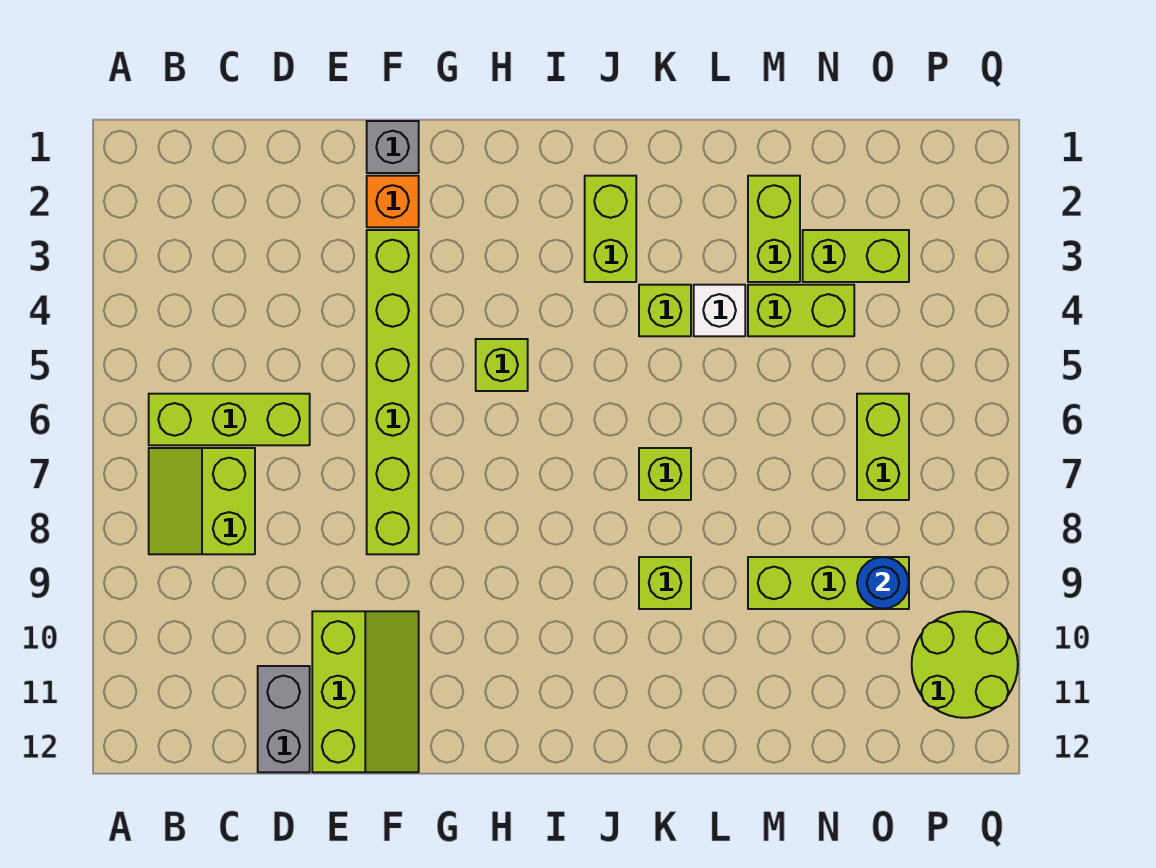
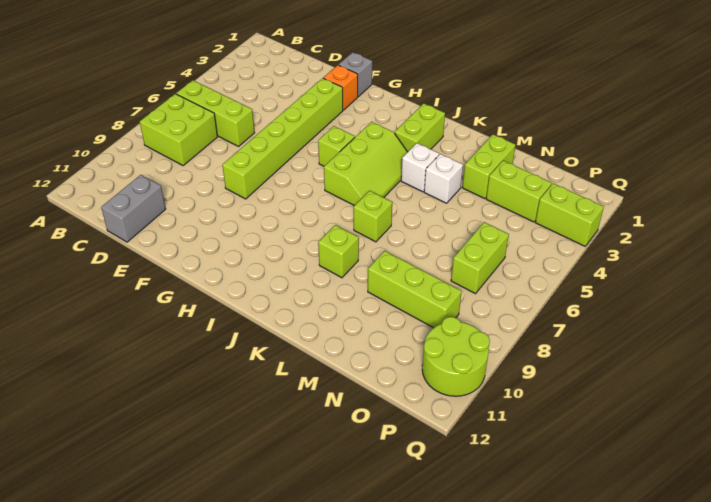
lime slope B7:C8 level 1 top C -> lime brick B7:C8 level 1
lime slope E10:F12 level 1 top E -> lime slope I4:J6 level 1 top I
lime brick K4 level 1 -> white brick K4 level 1
lime brick M4:N4 level 1 -> lime brick P3:Q3 level 1
blue round brick O9 level 2 -> none

